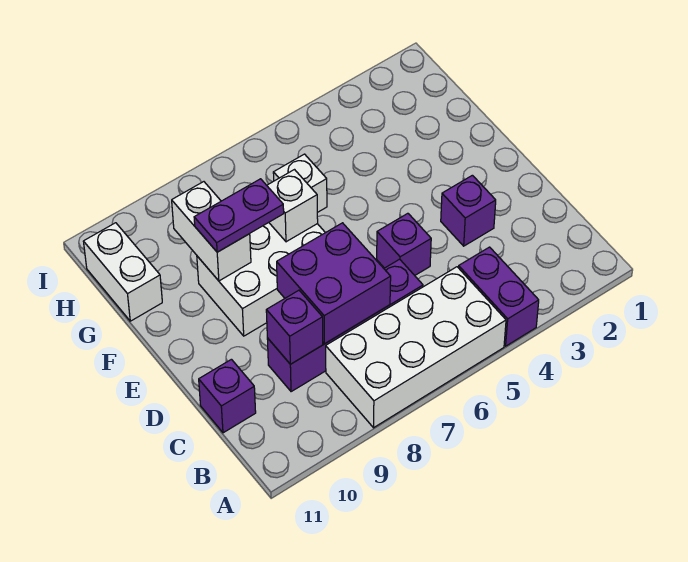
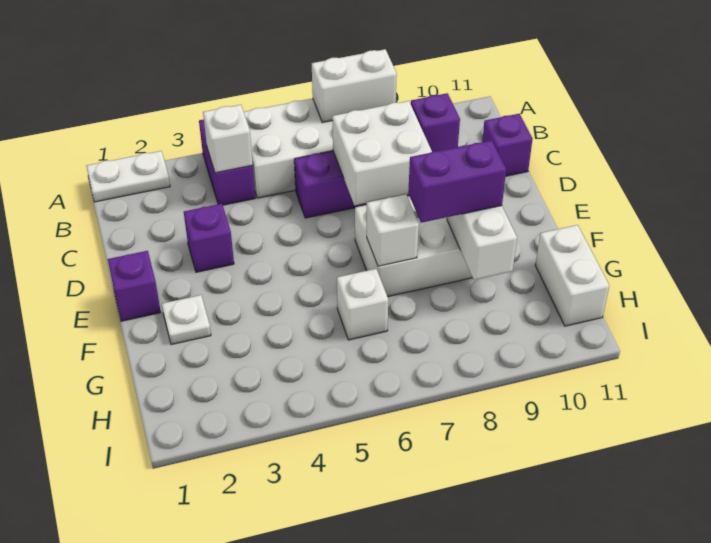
none -> white plate A1:A2 level 1
none -> white brick A7:A8 level 2
none -> white brick B4 level 2
purple brick C7:D8 level 2 -> white brick C7:D8 level 2
purple brick D5 level 1 -> purple brick E1 level 1
none -> white plate F2 level 1
purple plate F8:F9 level 3 -> purple brick F8:F9 level 3

